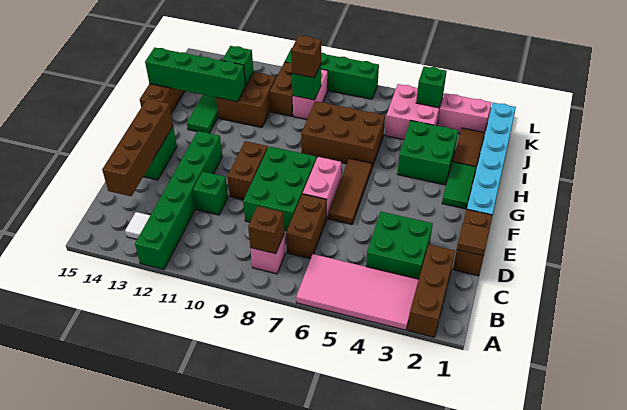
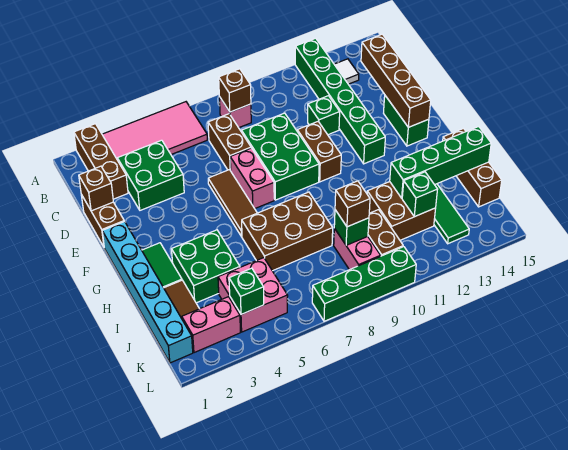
brown tile D1 level 2 -> brown brick D1 level 2

